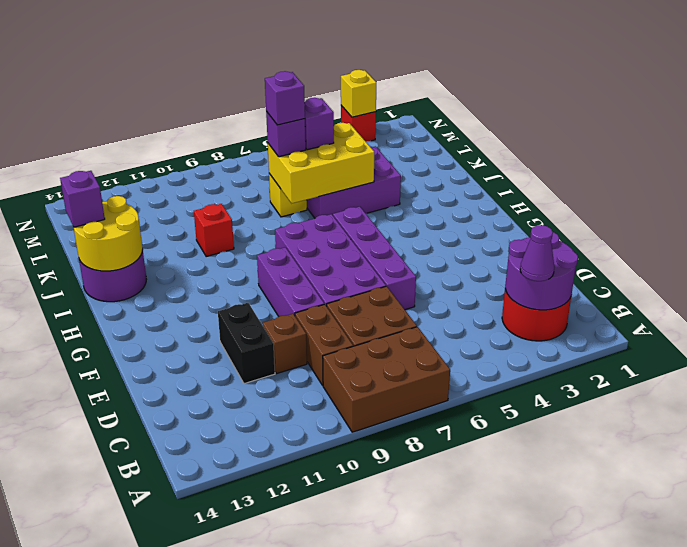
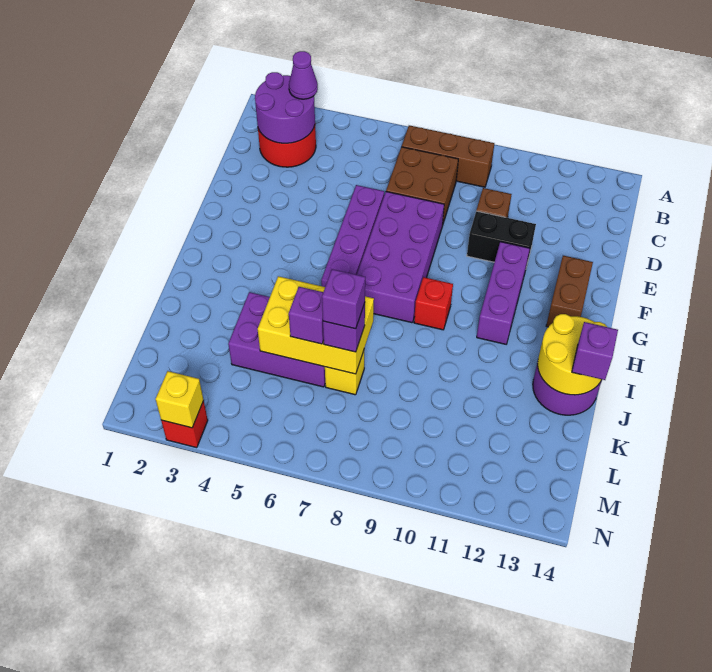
brown brick A7:B9 level 1 -> brown brick B7:B9 level 1
brown brick C9:D9 level 1 -> brown brick F13:G13 level 1
black brick D11:E11 level 1 -> black brick E10:E11 level 1
purple brick E9:G9 level 1 -> purple brick F11:H11 level 1
red brick J10 level 1 -> red brick H9 level 1

